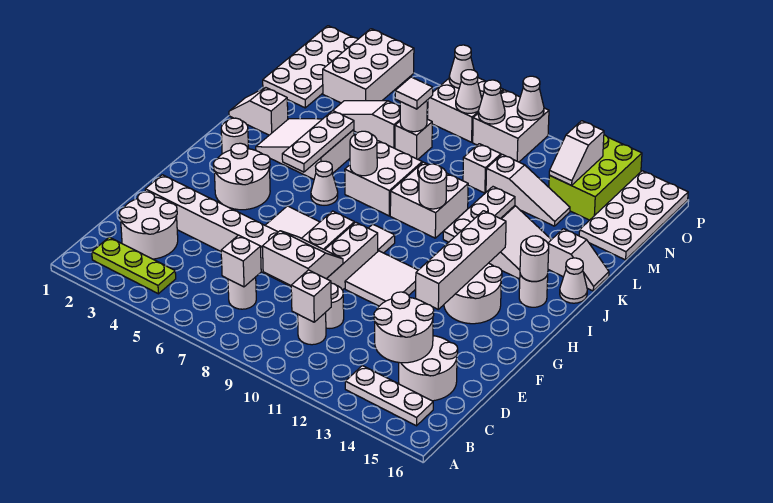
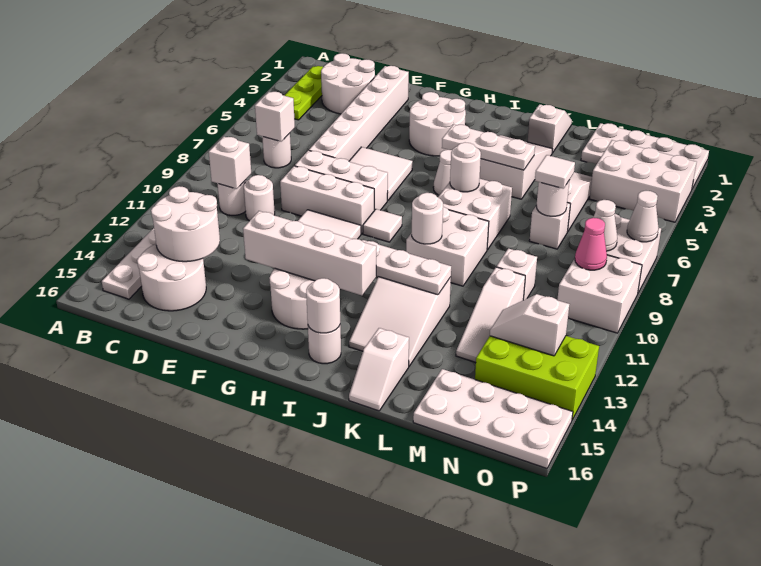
white slope D8:E9 level 2 top D -> none
white round brick I2 level 1 -> none
white cone J16 level 1 -> none
white cone O9 level 2 -> pink cone O9 level 2
white cone P10 level 2 -> none

